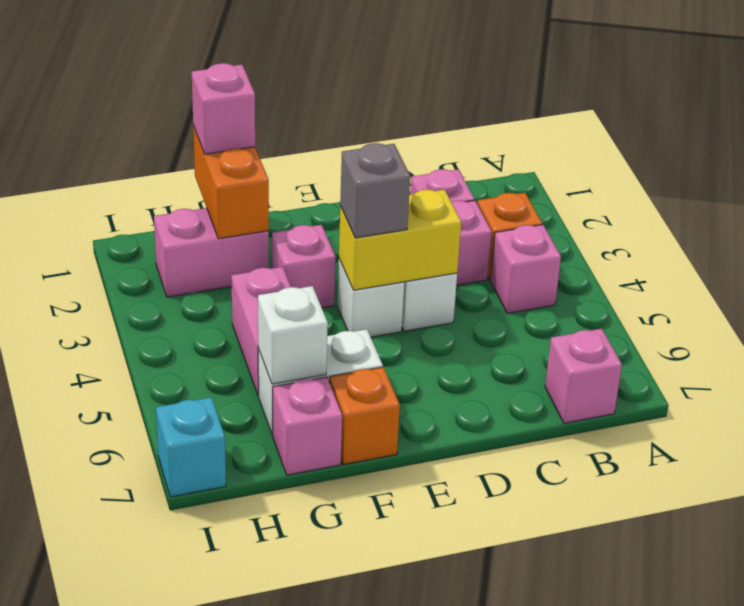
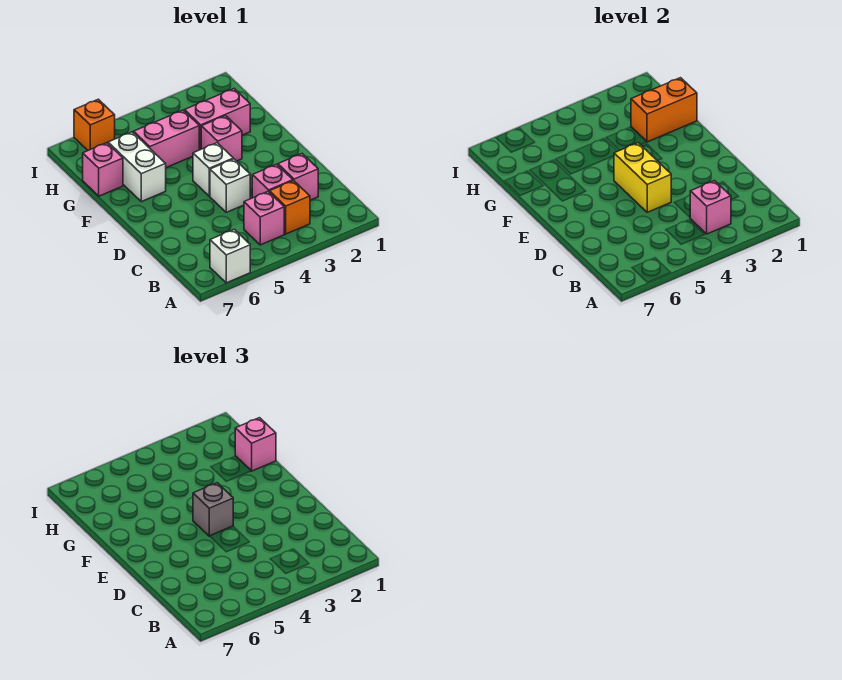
pink brick B7 level 1 -> pink brick B3 level 2
orange brick F7 level 1 -> orange brick I6 level 1
pink brick G2:H2 level 1 -> pink brick G2:G3 level 1
white brick G6 level 2 -> white brick A6 level 1
cyan brick I7 level 1 -> none

